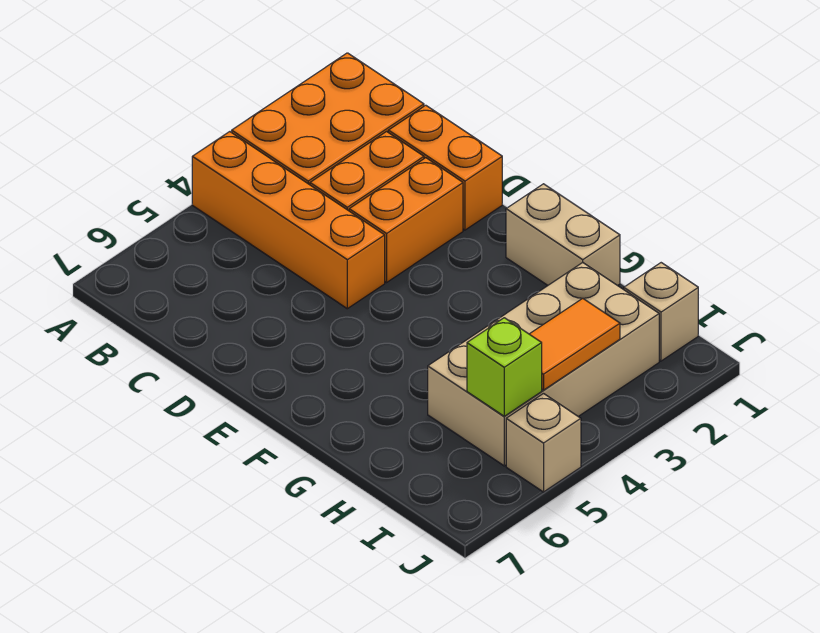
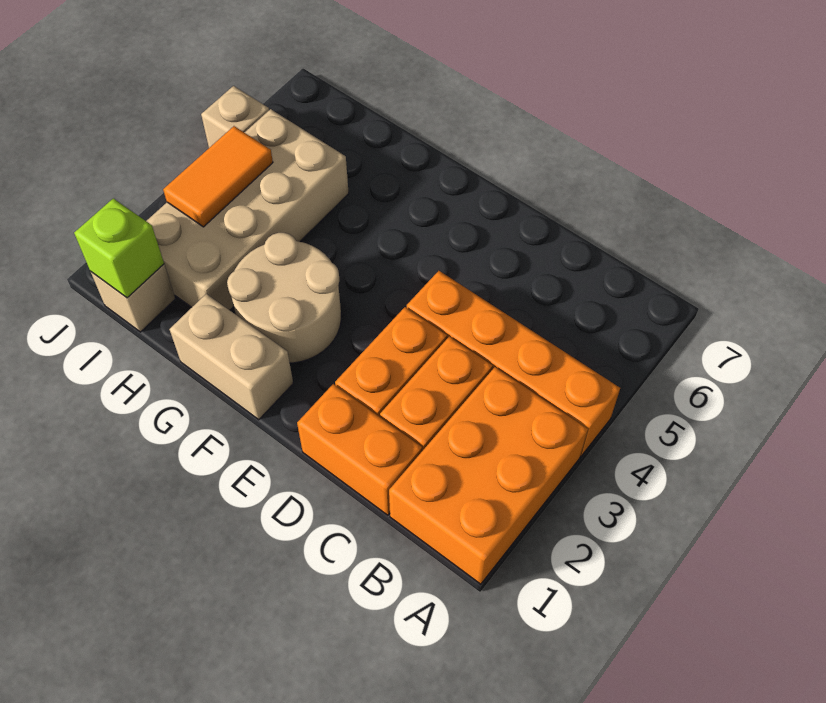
none -> tan round brick F2:G3 level 1
lime brick I5 level 2 -> lime brick I1 level 2

